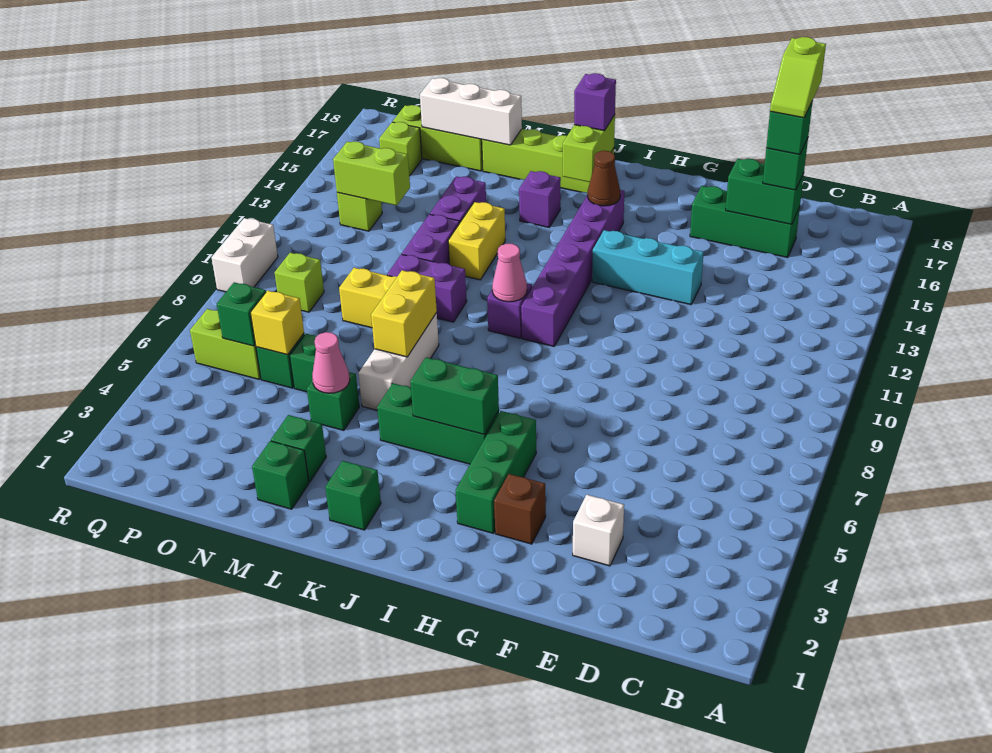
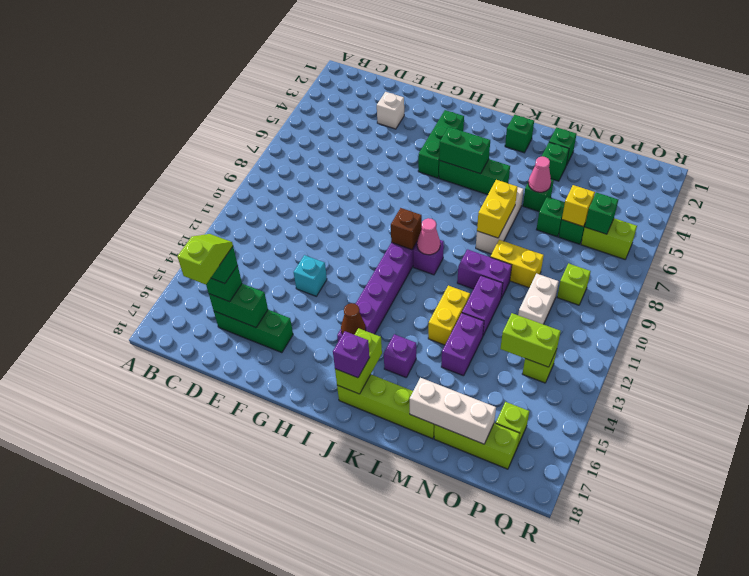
cyan brick F13:H13 level 1 -> cyan brick F13 level 1
brown brick G3 level 1 -> brown brick I10 level 2
white brick R9:R10 level 1 -> white brick O10:O11 level 1

